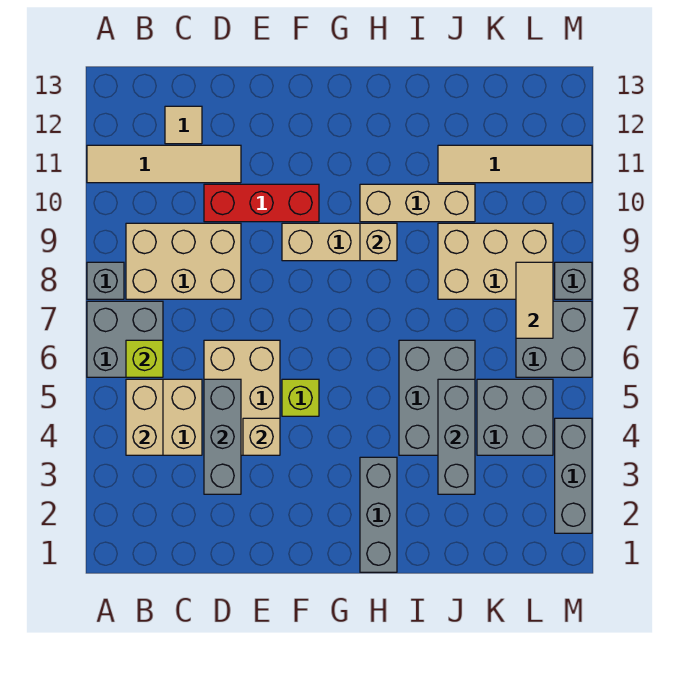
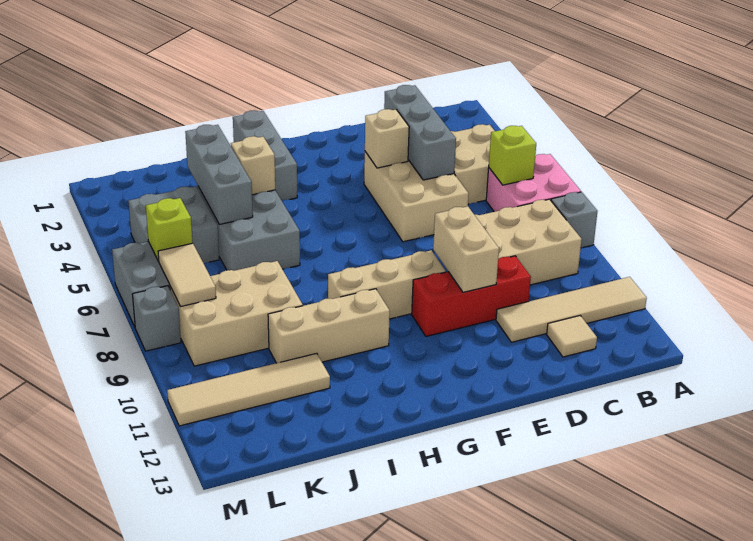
grey brick A6:B7 level 1 -> pink brick A6:B7 level 1
tan brick B4:B5 level 2 -> tan brick E9:E10 level 2
lime brick F5 level 1 -> lime brick L6 level 2
tan brick H9 level 2 -> tan brick I4 level 2
grey brick M2:M4 level 1 -> none

